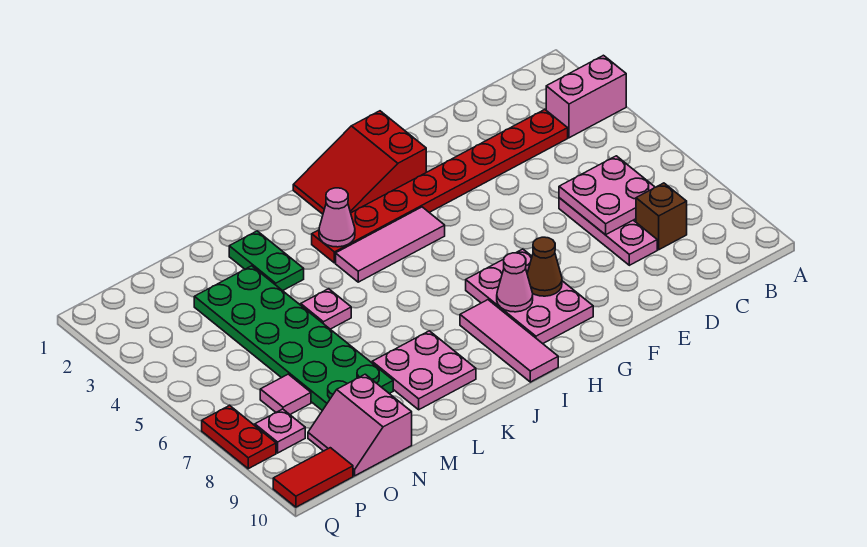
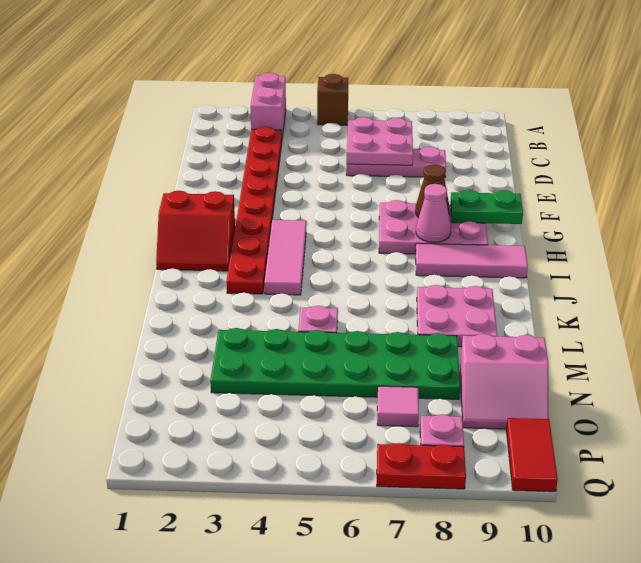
brown brick C8 level 1 -> brown brick A5 level 1
red slope G1:I2 level 1 top G -> red slope H1:I2 level 1 top H
pink cone J3 level 2 -> none
green plate L2:L3 level 1 -> green plate G9:G10 level 2

